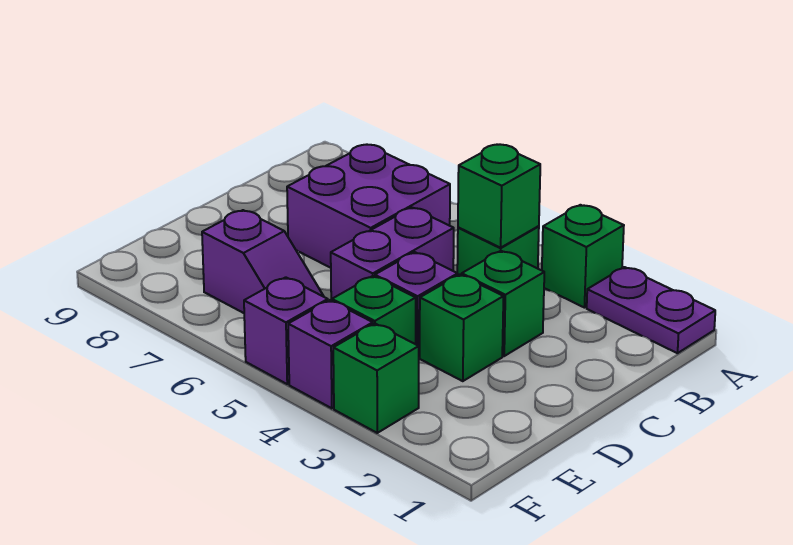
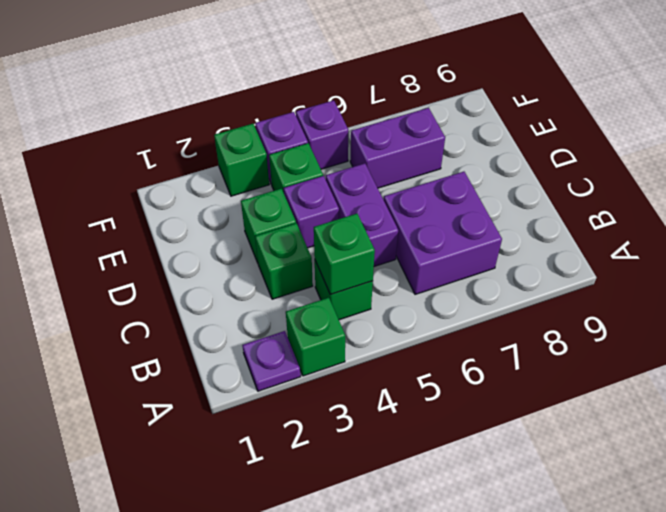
purple plate A1:A2 level 1 -> purple plate A2 level 1
purple slope E6:E7 level 1 top 7 -> purple brick E6:E7 level 1

